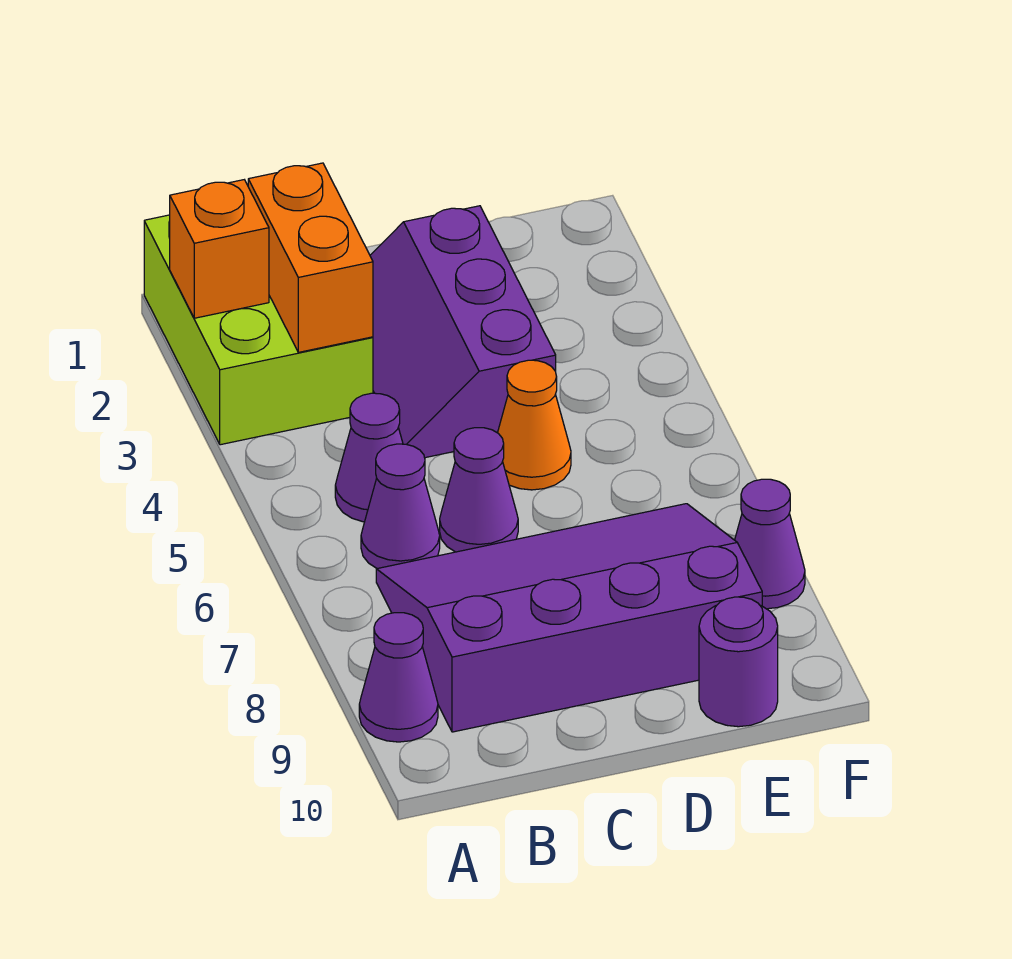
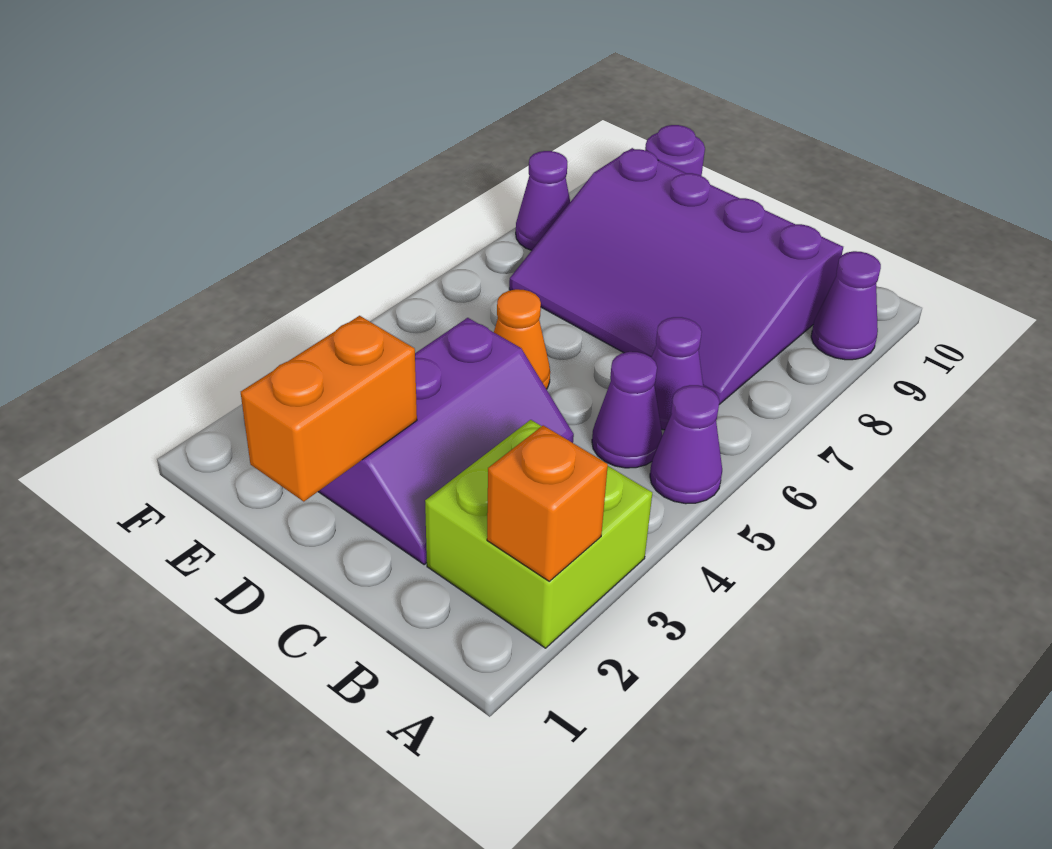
lime brick A1:B3 level 1 -> lime brick A2:B3 level 1
orange brick B2:B3 level 2 -> orange brick D1:D2 level 2
purple cone C6 level 1 -> purple cone A5 level 1

